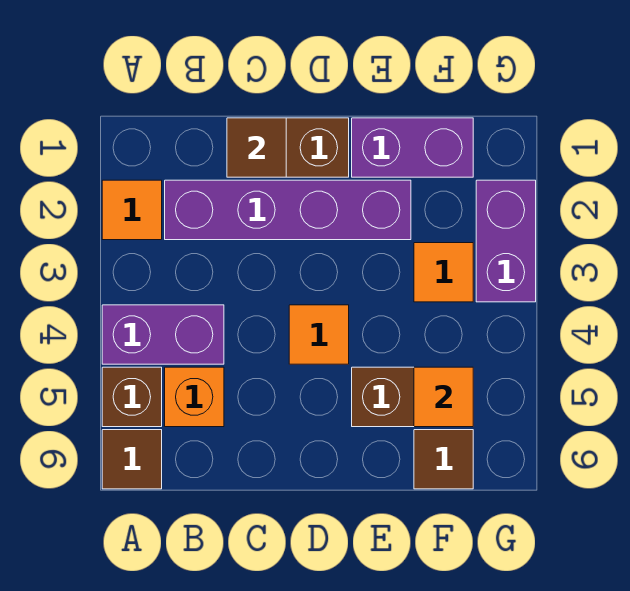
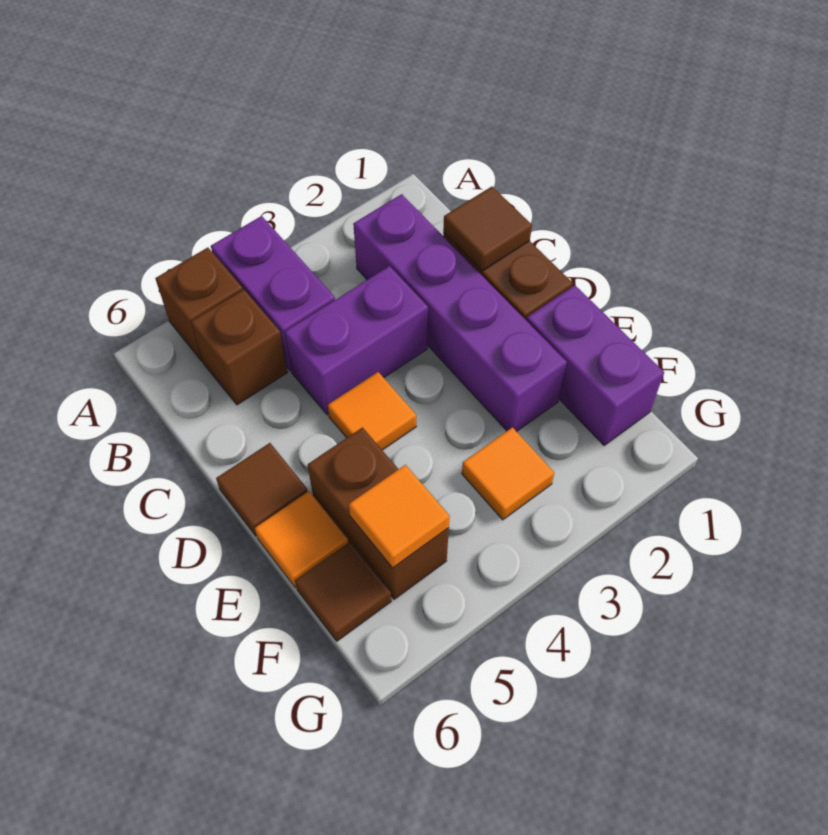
orange tile A2 level 1 -> orange tile E6 level 1
brown tile A6 level 1 -> brown tile D6 level 1
orange brick B5 level 1 -> brown brick B5 level 1
purple brick G2:G3 level 1 -> purple brick C3:C4 level 1

